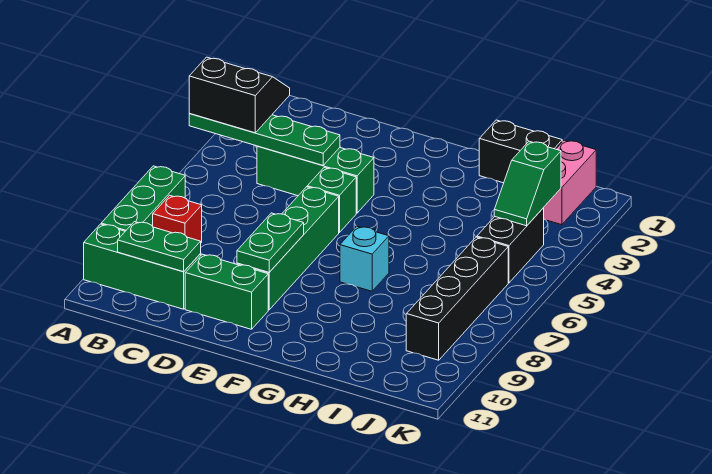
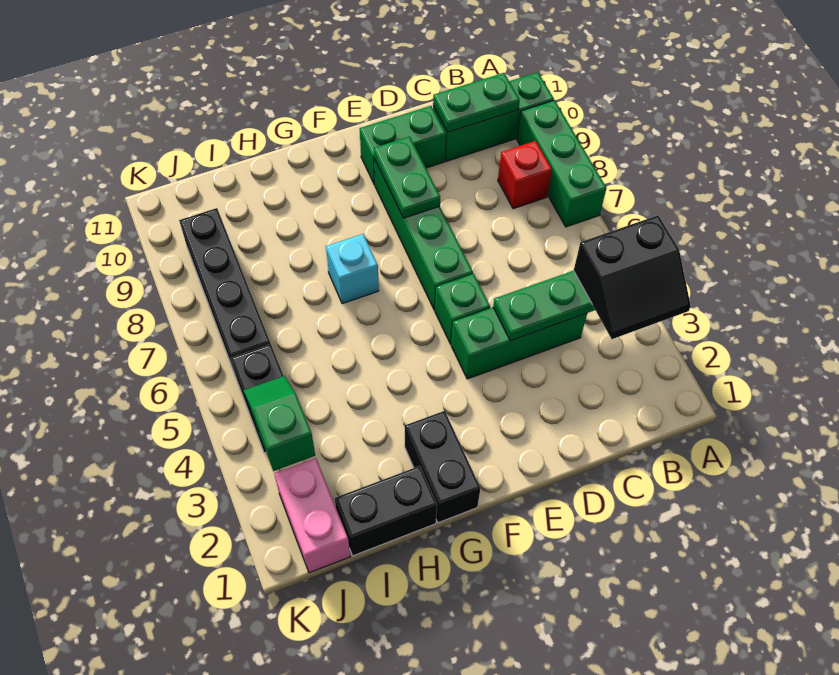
none -> black brick G1:G2 level 1

